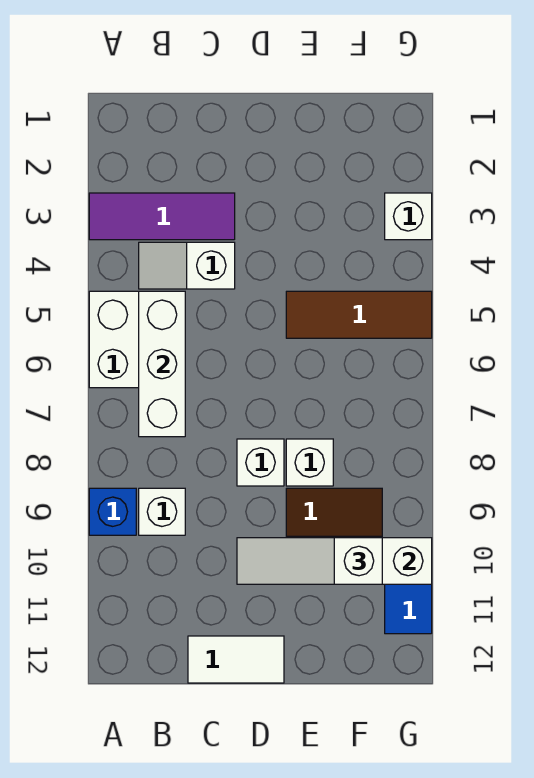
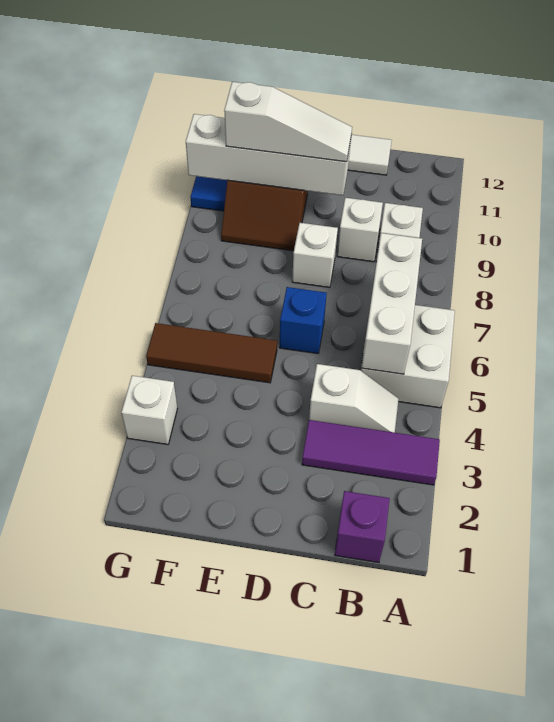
blue brick A9 level 1 -> blue brick D6 level 1
none -> purple brick B1 level 1
white brick E8 level 1 -> white brick C9 level 1

